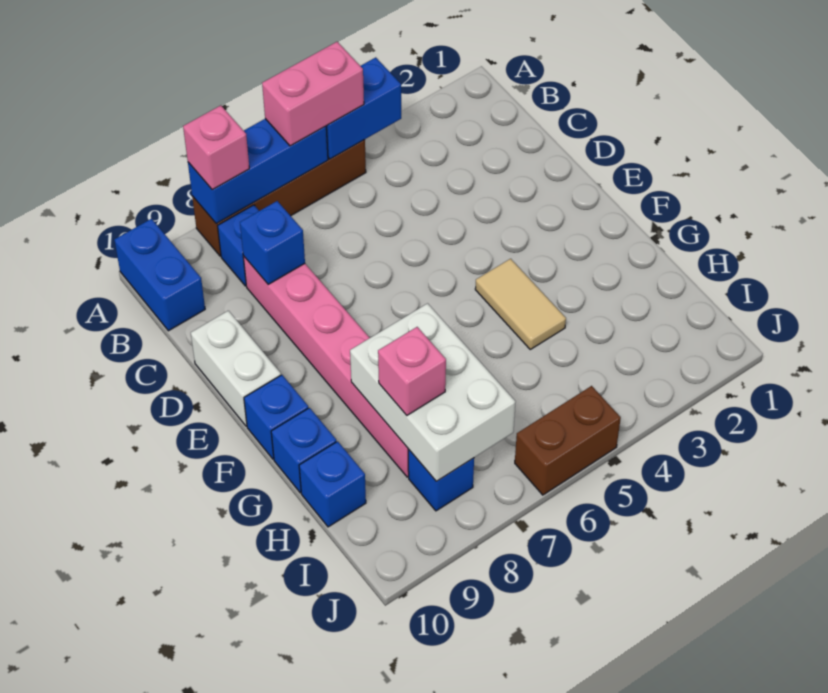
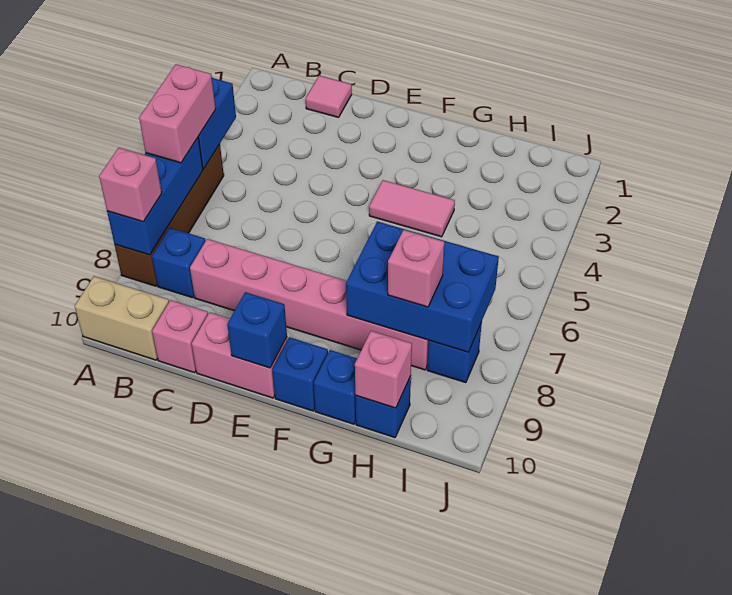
blue brick A10:B10 level 1 -> tan brick A10:B10 level 1
none -> pink tile C1 level 1
blue brick C8 level 2 -> blue brick E10 level 2
none -> pink brick C10 level 1
white brick D10:E10 level 1 -> pink brick D10:E10 level 1
tan tile F4:G4 level 1 -> pink tile F4:G4 level 1
white brick G7:I8 level 2 -> blue brick G7:I8 level 2
none -> pink brick H10 level 2
brown brick J5:J6 level 1 -> none

